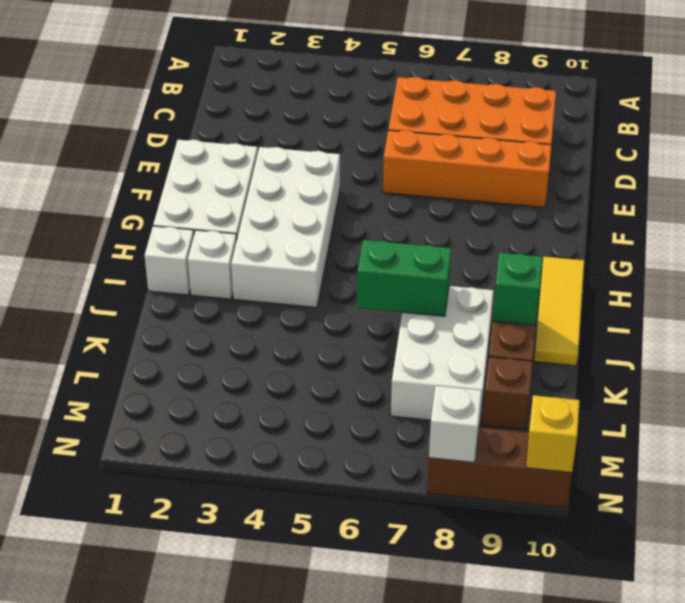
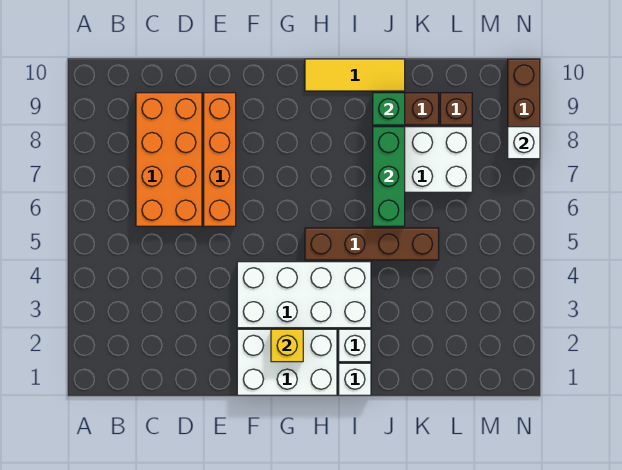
none -> brown brick H5:K5 level 1
green brick J6:J7 level 2 -> green brick J6:J8 level 2
yellow brick N10 level 2 -> yellow brick G2 level 2

